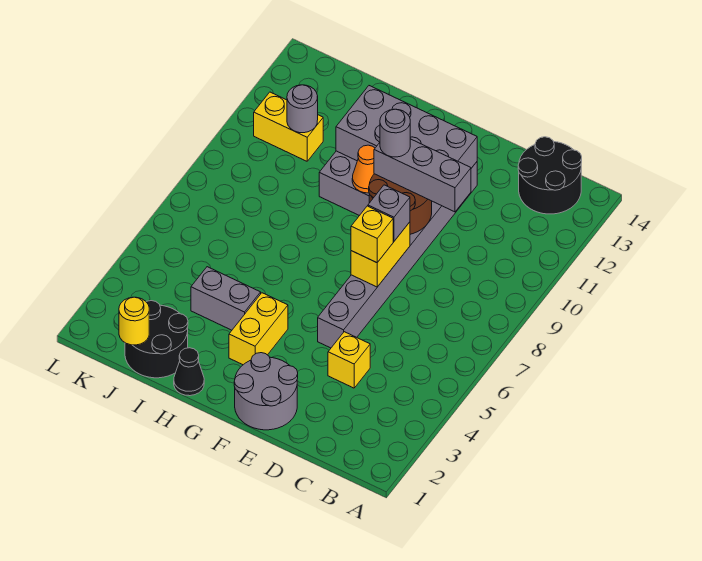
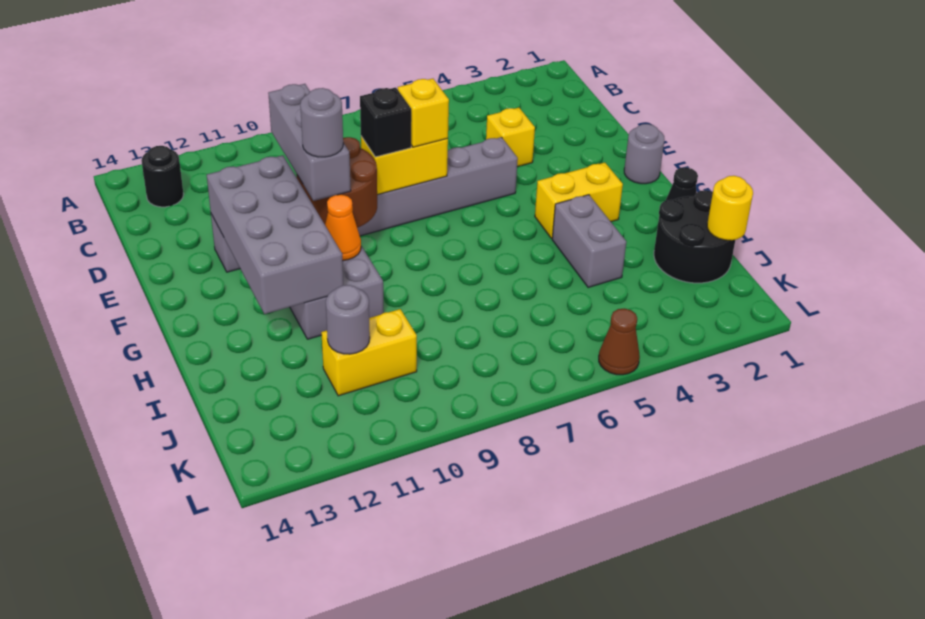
black round brick B13:C14 level 1 -> black round brick B13 level 1
grey round brick E1:F2 level 1 -> grey round brick F1 level 1
grey brick E8 level 3 -> black brick E8 level 3
yellow brick J11:K11 level 1 -> yellow brick J10:J11 level 1
none -> brown cone L5 level 1

